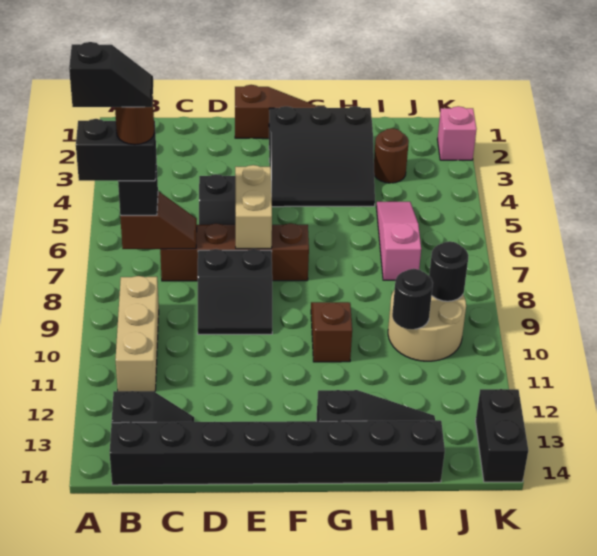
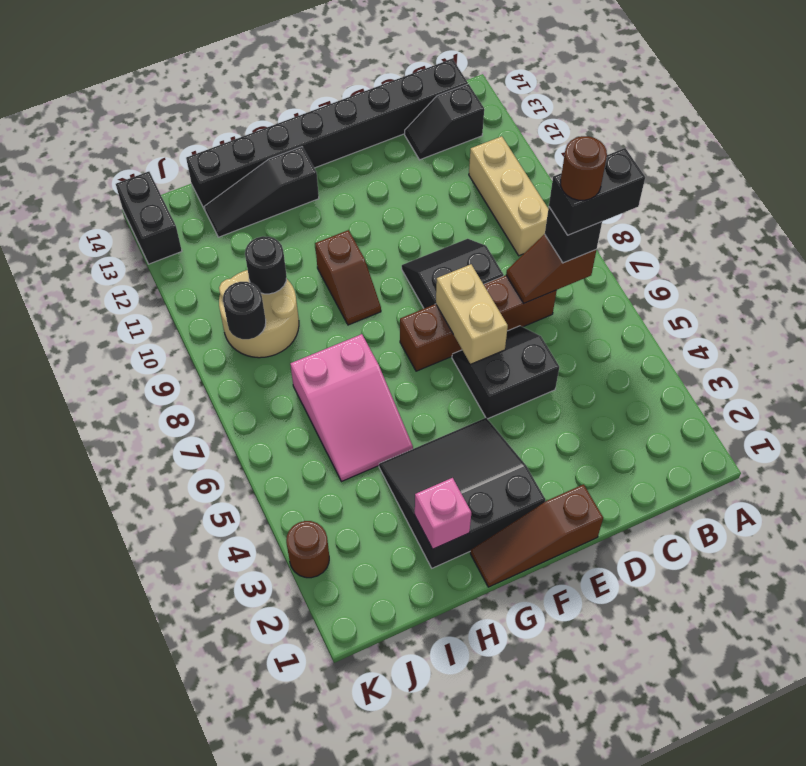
black slope A7:B7 level 6 top A -> none
brown round brick I3 level 1 -> brown round brick K3 level 1
pink slope I5:I7 level 1 top 7 -> pink slope H5:I7 level 1 top 7
pink brick K2 level 1 -> pink brick H2 level 2

